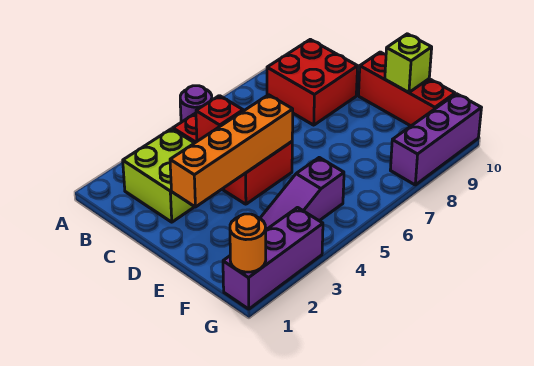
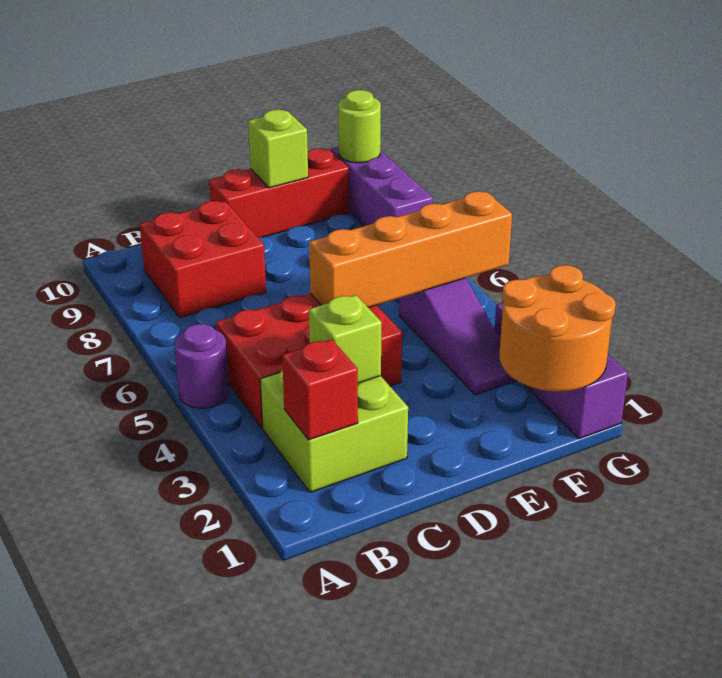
none -> lime brick C3 level 2
red brick C4 level 2 -> red brick B2 level 2
orange brick D2:D5 level 2 -> orange brick D5:G5 level 2
orange round brick G1 level 2 -> orange round brick F1:G2 level 2
none -> lime round brick G10 level 2

